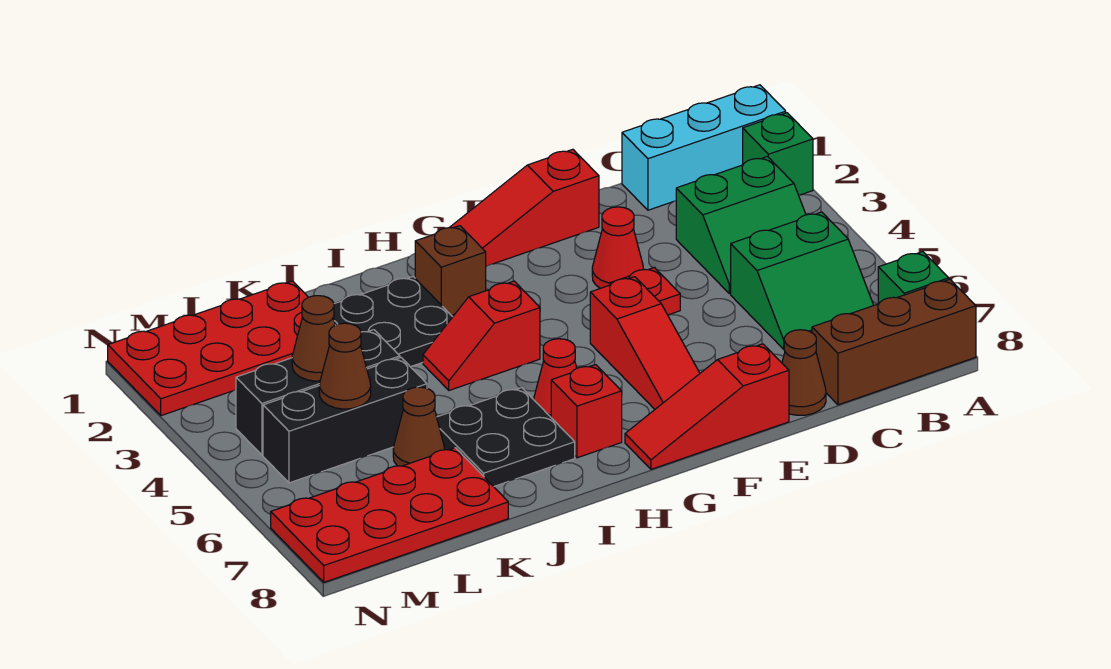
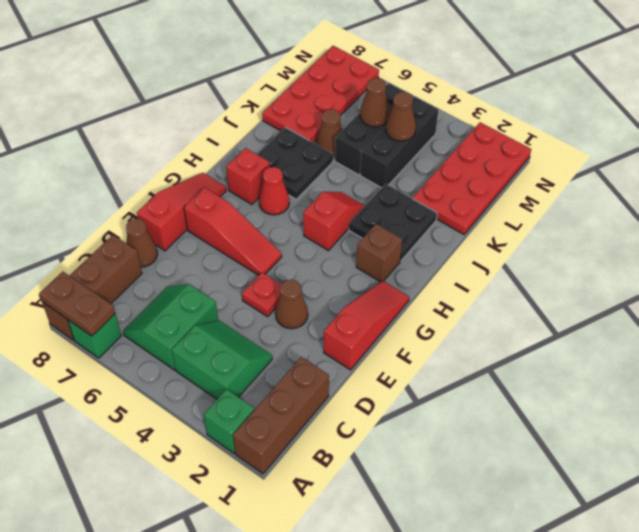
cyan brick A1:C1 level 1 -> brown brick A1:C1 level 1
none -> brown plate A7:A8 level 2
green slope B3:C4 level 1 top 3 -> green slope B3:C4 level 1 top B
red cone E3 level 1 -> brown cone E3 level 1
red slope F5:F7 level 1 top 5 -> red slope F5:F7 level 1 top 7

